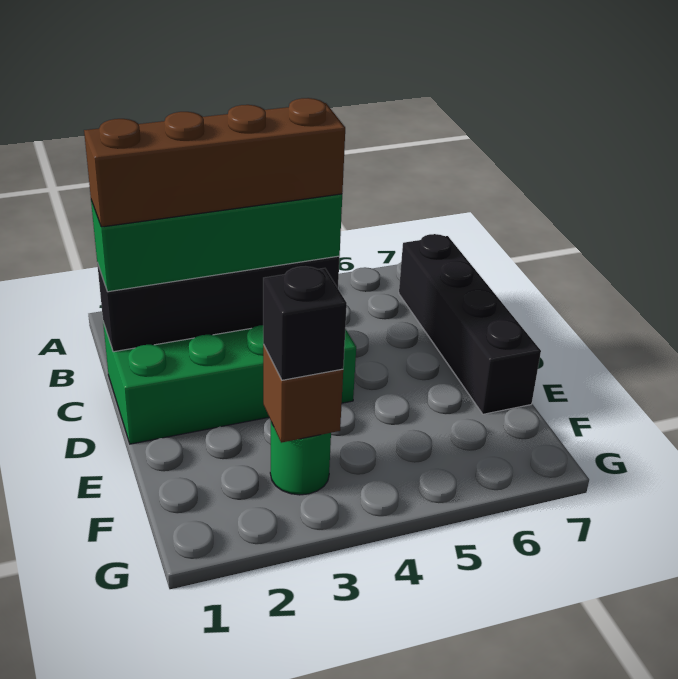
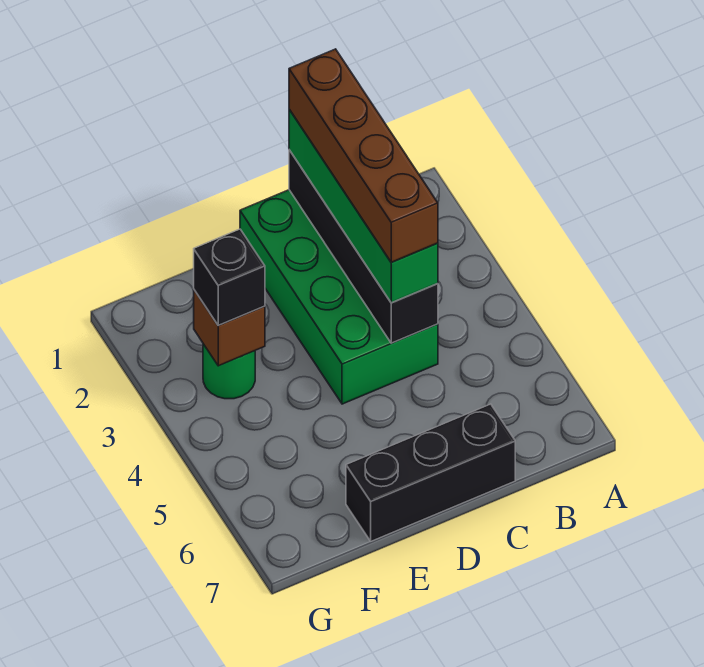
black brick B7:E7 level 1 -> black brick C7:E7 level 1

